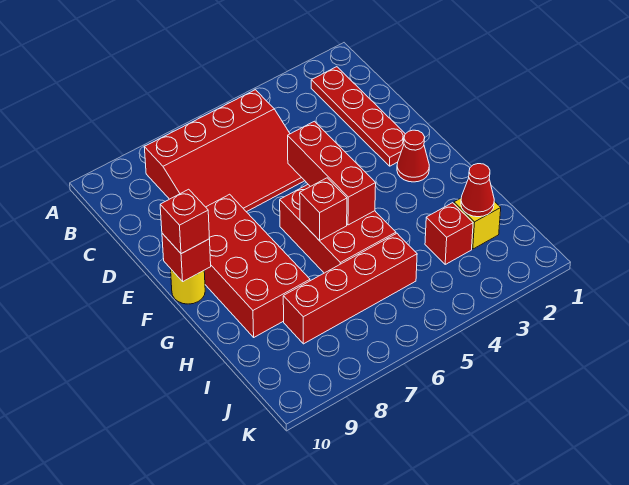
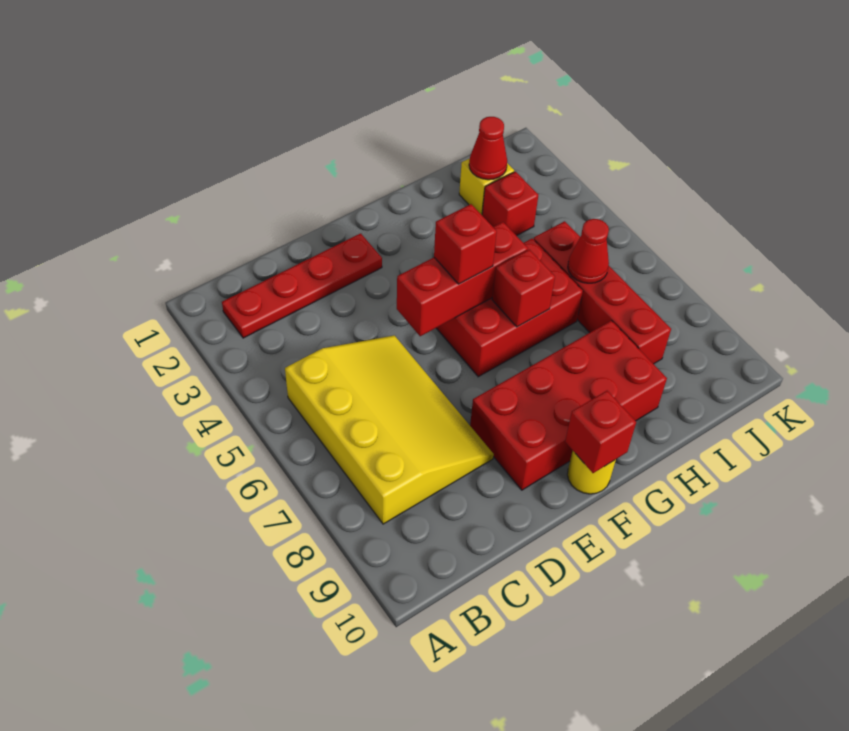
red slope B5:D8 level 1 top B -> yellow slope B5:D8 level 1 top B
red cone F2 level 1 -> red cone I6 level 2
red brick F10 level 3 -> red brick F5 level 3

